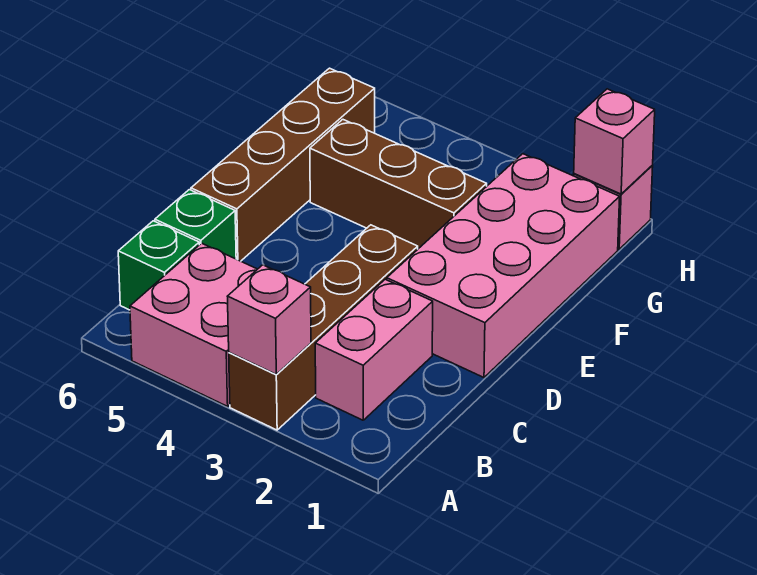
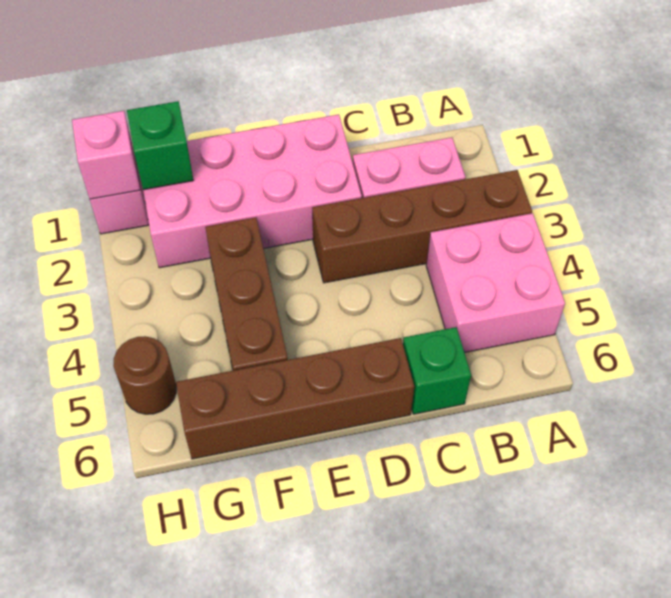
pink brick A3 level 2 -> none
green brick B6 level 1 -> green brick G1 level 2
none -> brown round brick H5 level 1

